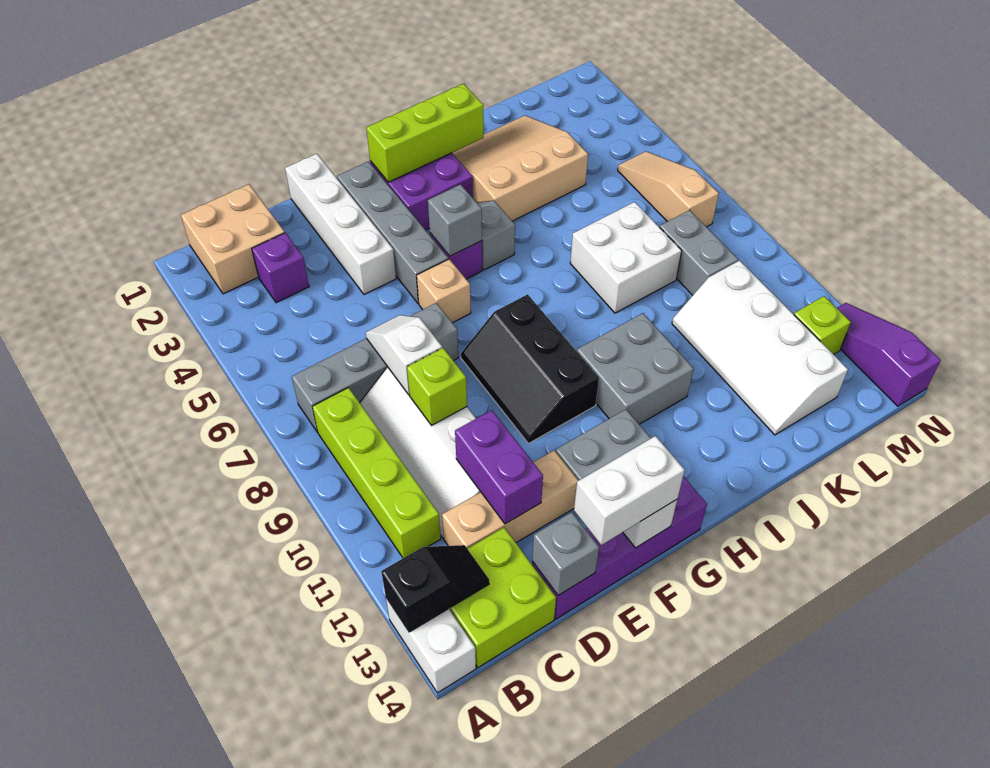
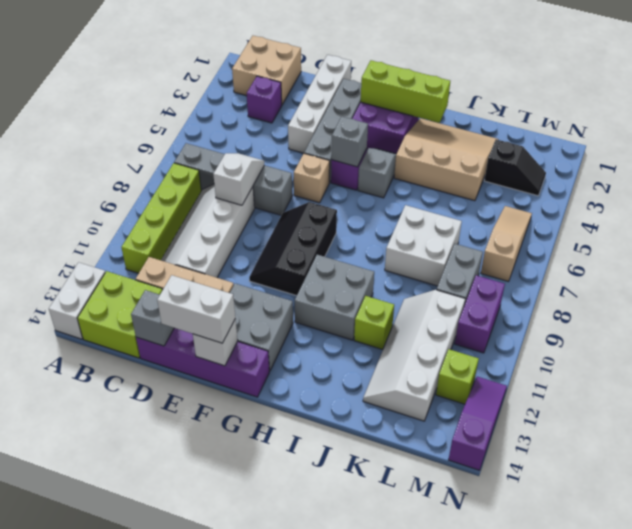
black slope A13:B13 level 2 top A -> black slope L3:M3 level 1 top L
lime brick D9 level 2 -> lime brick J11 level 1
purple brick D11:D12 level 2 -> purple brick M9:M10 level 1

